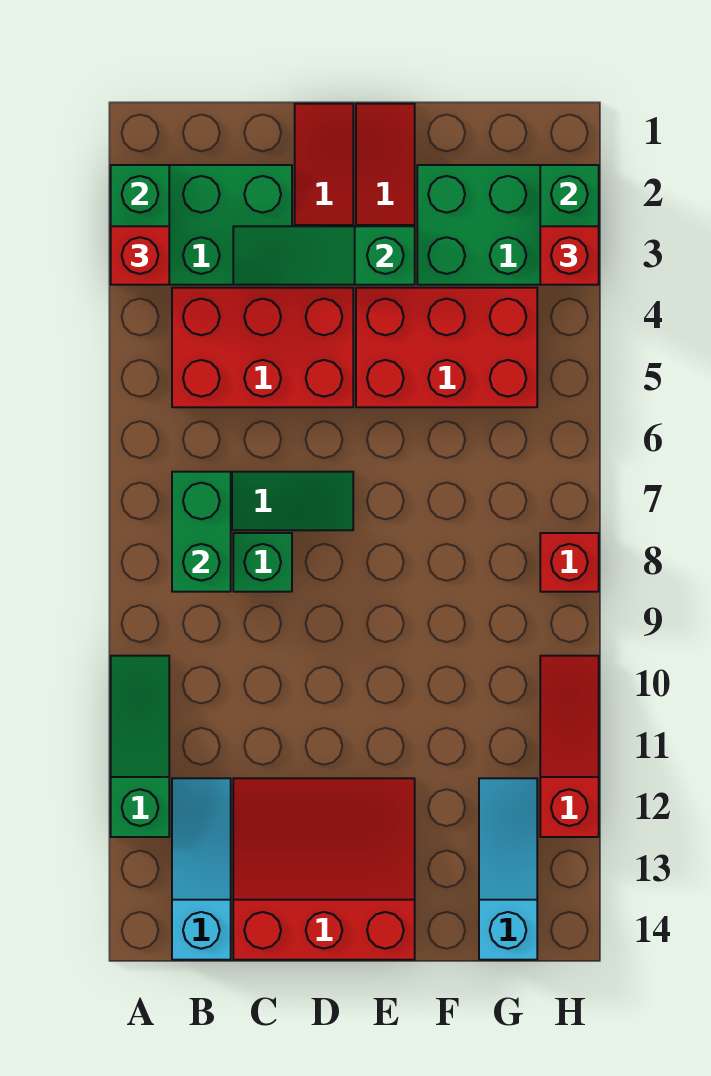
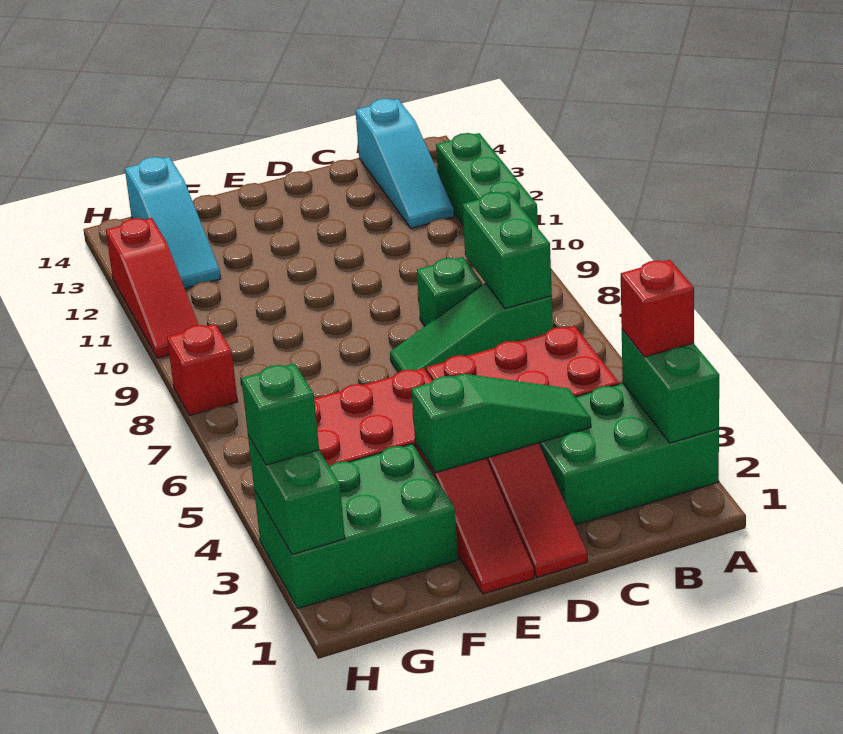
green slope A10:A12 level 1 top 12 -> green brick A10:A12 level 1
red slope C12:E14 level 1 top 14 -> none
red brick H3 level 3 -> green brick H3 level 3

